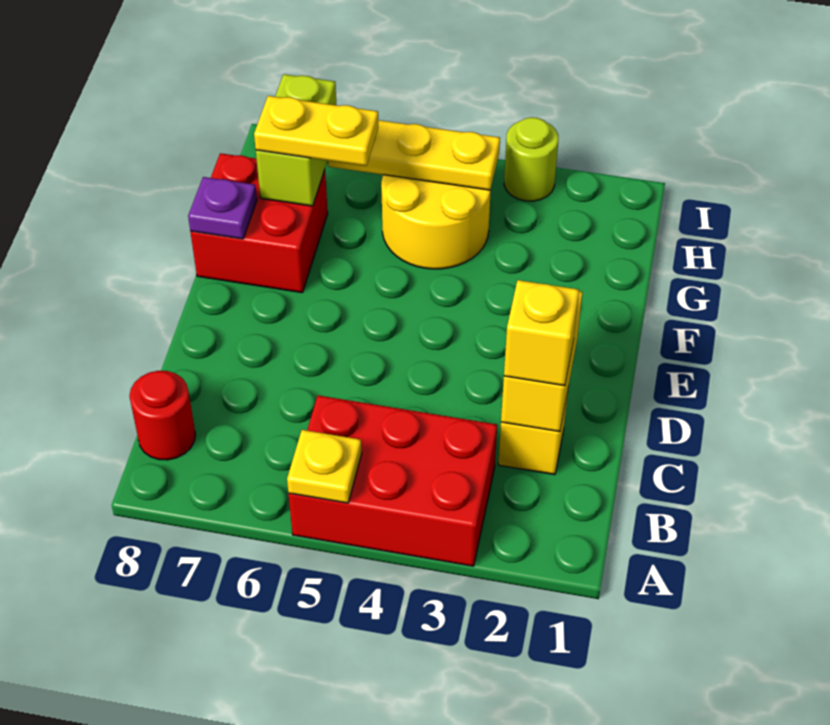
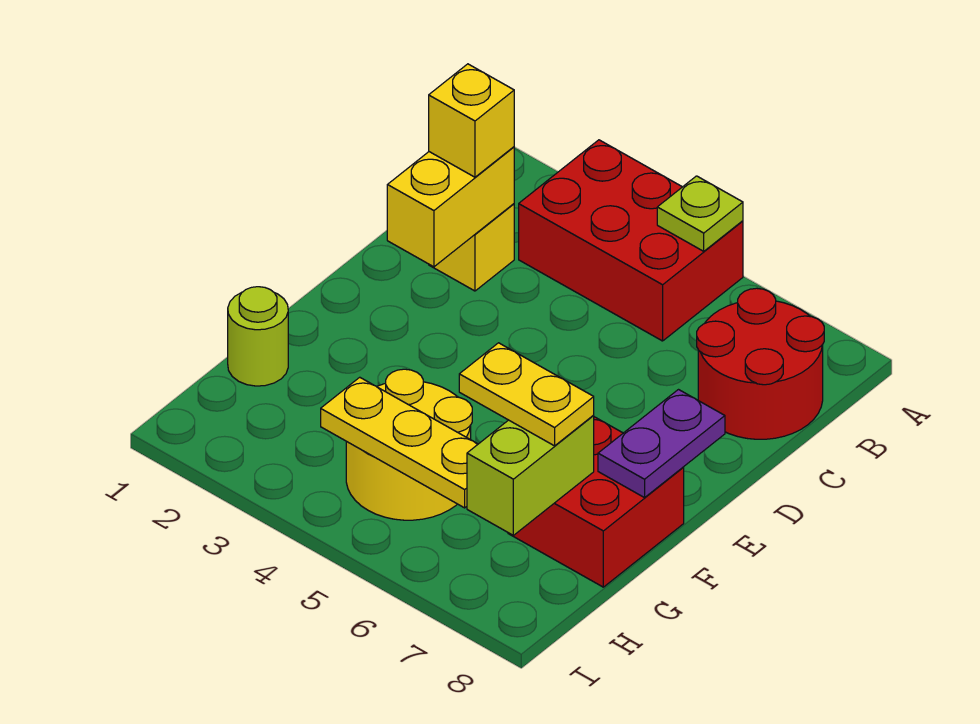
yellow plate A5 level 2 -> lime plate A5 level 2
red round brick B8 level 1 -> red round brick B7:C8 level 1
purple plate F8 level 2 -> purple plate E8:F8 level 2
lime round brick I3 level 1 -> lime round brick G1 level 1

